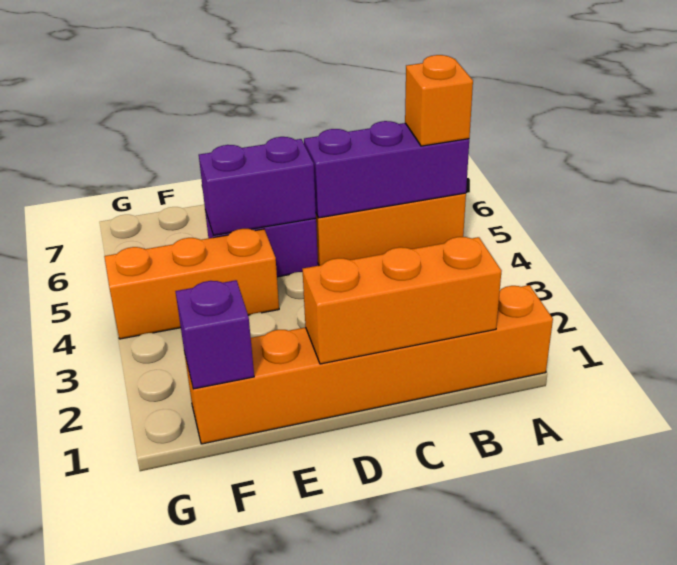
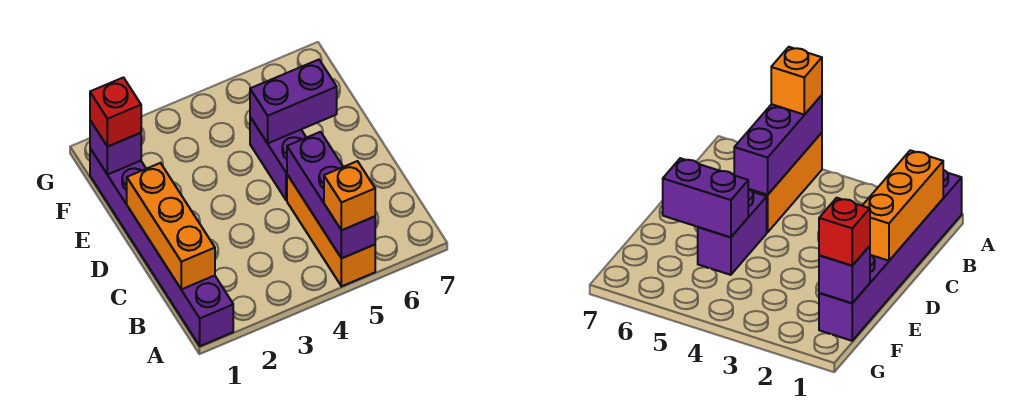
orange brick A1:F1 level 1 -> purple brick A1:F1 level 1
purple brick D5:E5 level 2 -> purple brick E5:E6 level 2
orange brick E4:G4 level 1 -> none
none -> red brick F1 level 3

